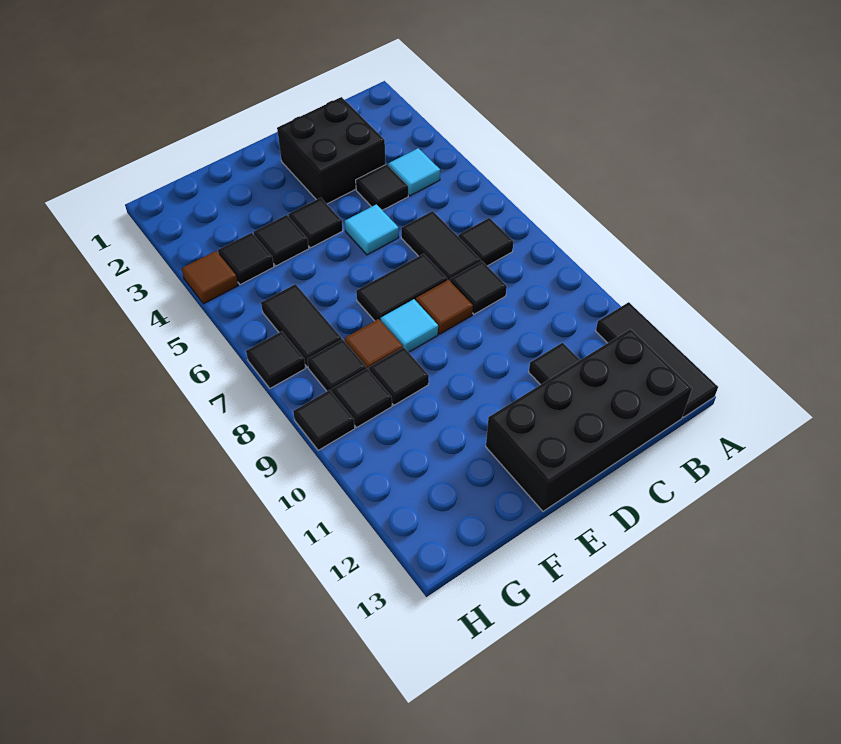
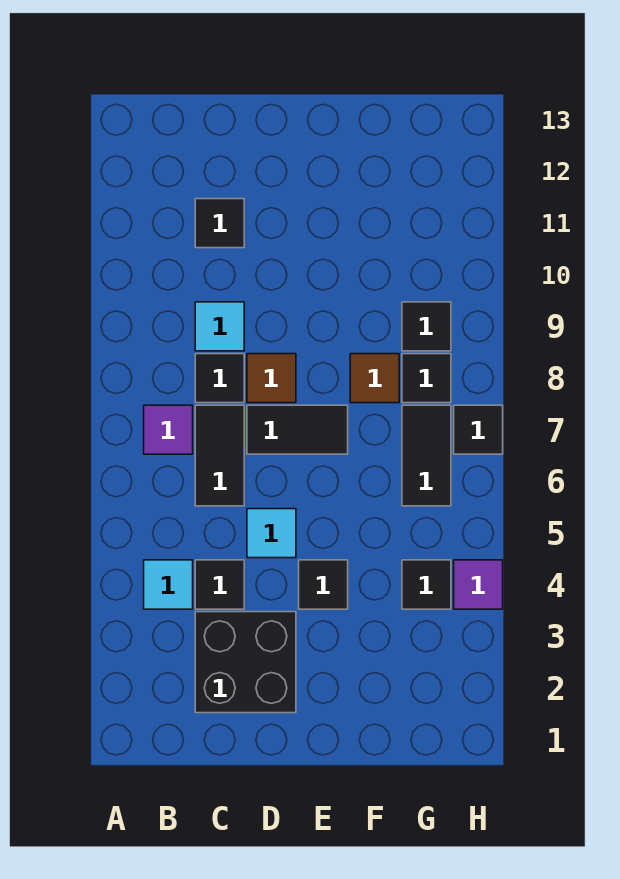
black tile A11:A13 level 1 -> none
black tile B7 level 1 -> purple tile B7 level 1
black brick B12:E13 level 1 -> none
cyan tile E8 level 1 -> cyan tile C9 level 1
black tile F4 level 1 -> none
black tile F9 level 1 -> none
brown tile H4 level 1 -> purple tile H4 level 1
black tile H9 level 1 -> none

